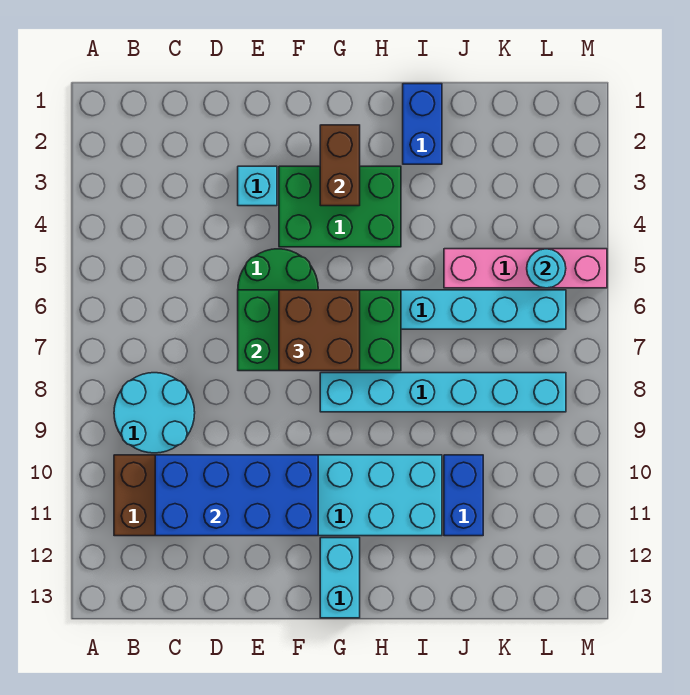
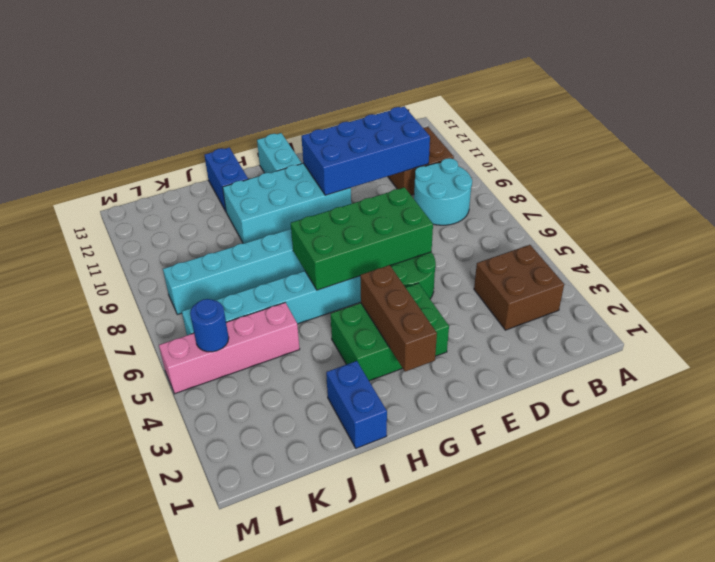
cyan brick E3 level 1 -> none
brown brick F6:G7 level 3 -> brown brick B3:C4 level 1
brown brick G2:G3 level 2 -> brown brick G2:G4 level 2
blue brick J10:J11 level 1 -> blue brick I12:I13 level 1
cyan round brick L5 level 2 -> blue round brick L5 level 2

